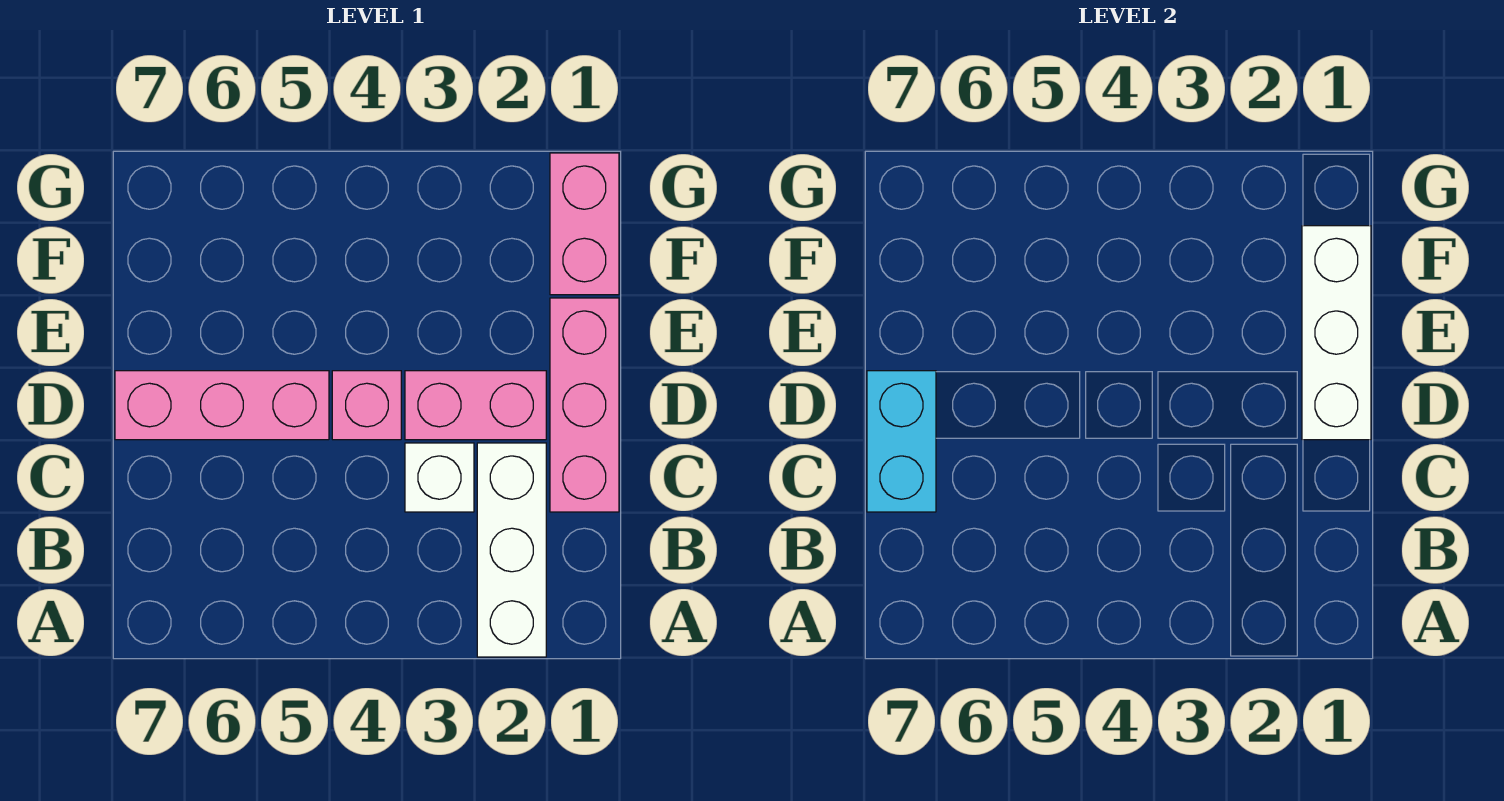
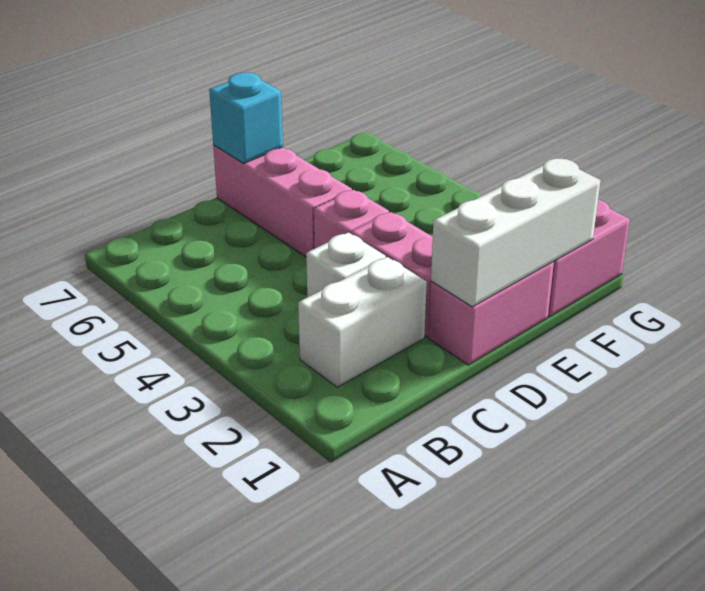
white brick A2:C2 level 1 -> white brick B2:C2 level 1
pink brick C1:E1 level 1 -> pink brick D1:E1 level 1
cyan brick C7:D7 level 2 -> cyan brick D7 level 2

